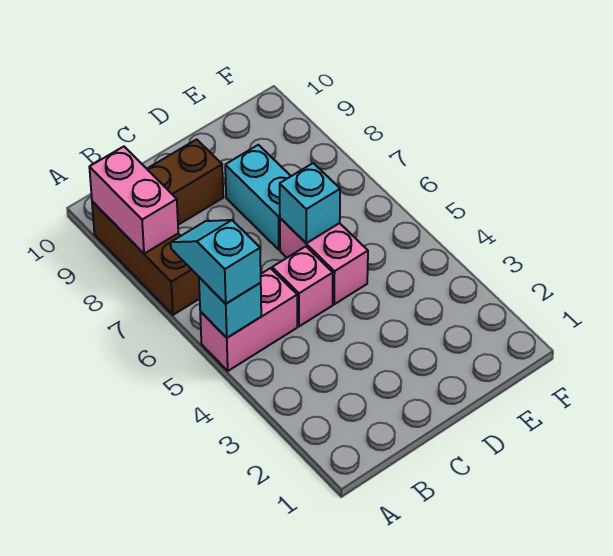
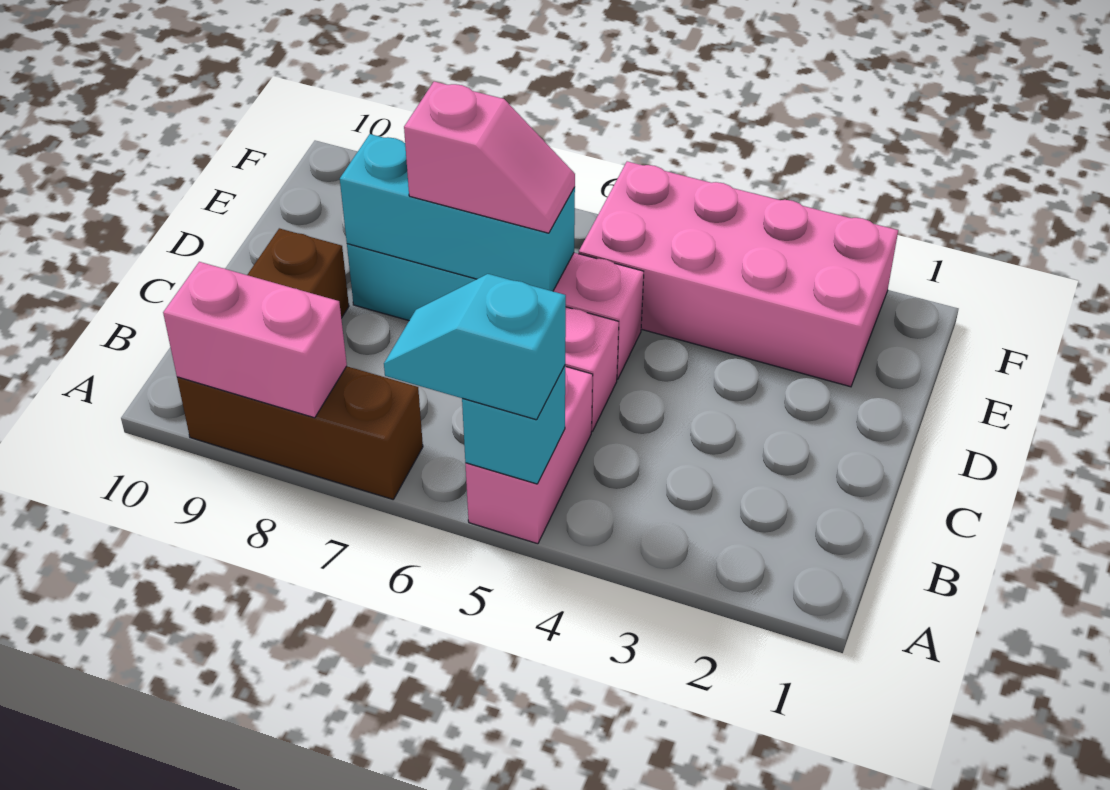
cyan brick D6 level 2 -> cyan brick D6:D8 level 2
none -> pink slope D6:D7 level 3 top 7
none -> pink brick E2:F5 level 1

